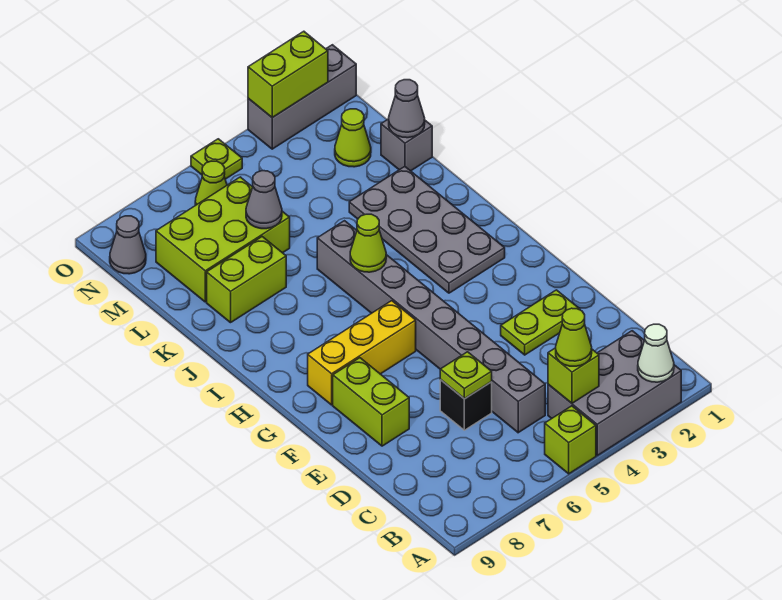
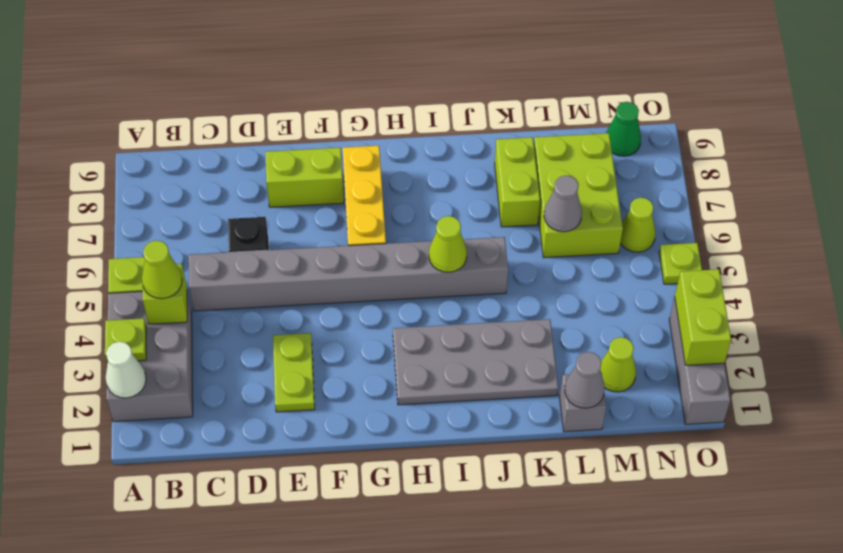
lime plate D6 level 2 -> lime plate A3 level 2
grey cone N9 level 1 -> green cone N9 level 1

